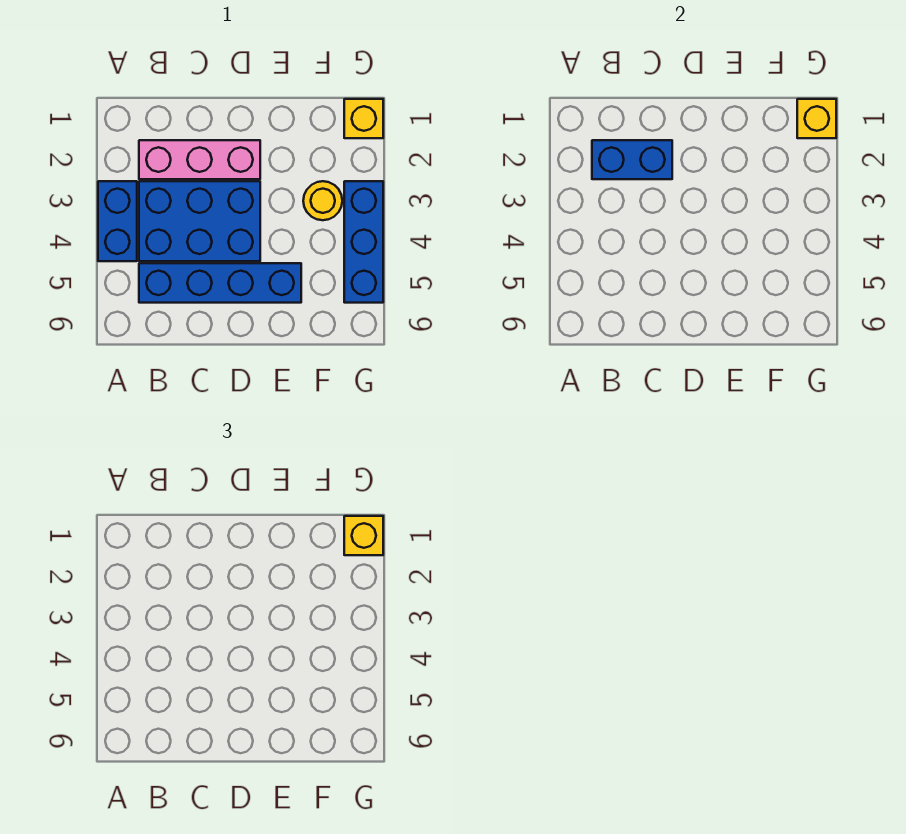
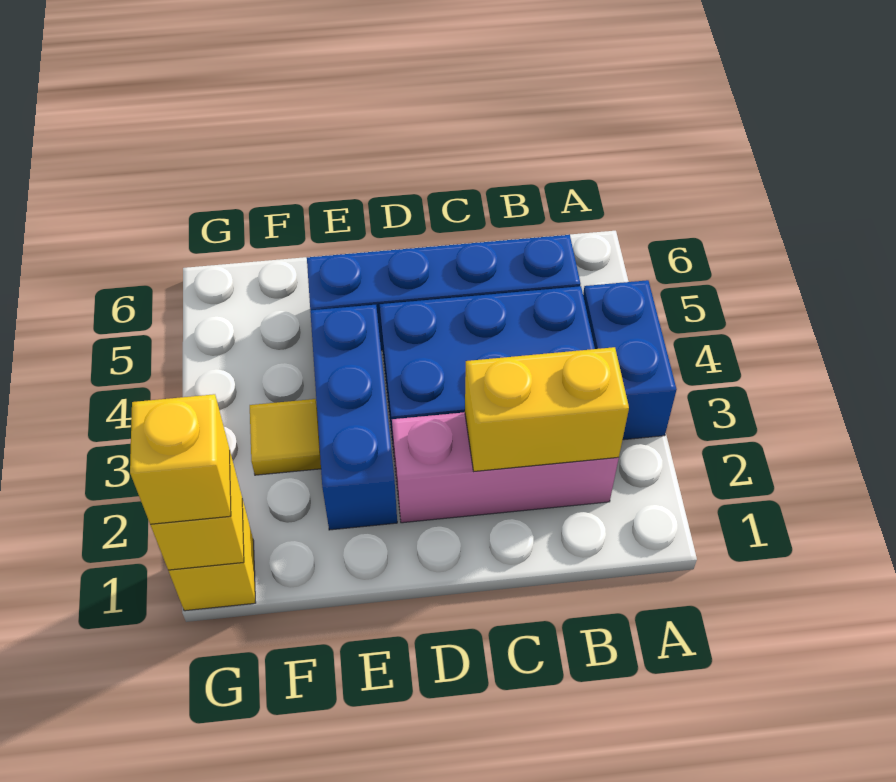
blue brick B2:C2 level 2 -> yellow brick B2:C2 level 2
yellow round brick F3 level 1 -> yellow tile F3 level 1
blue brick G3:G5 level 1 -> blue brick E2:E4 level 1

